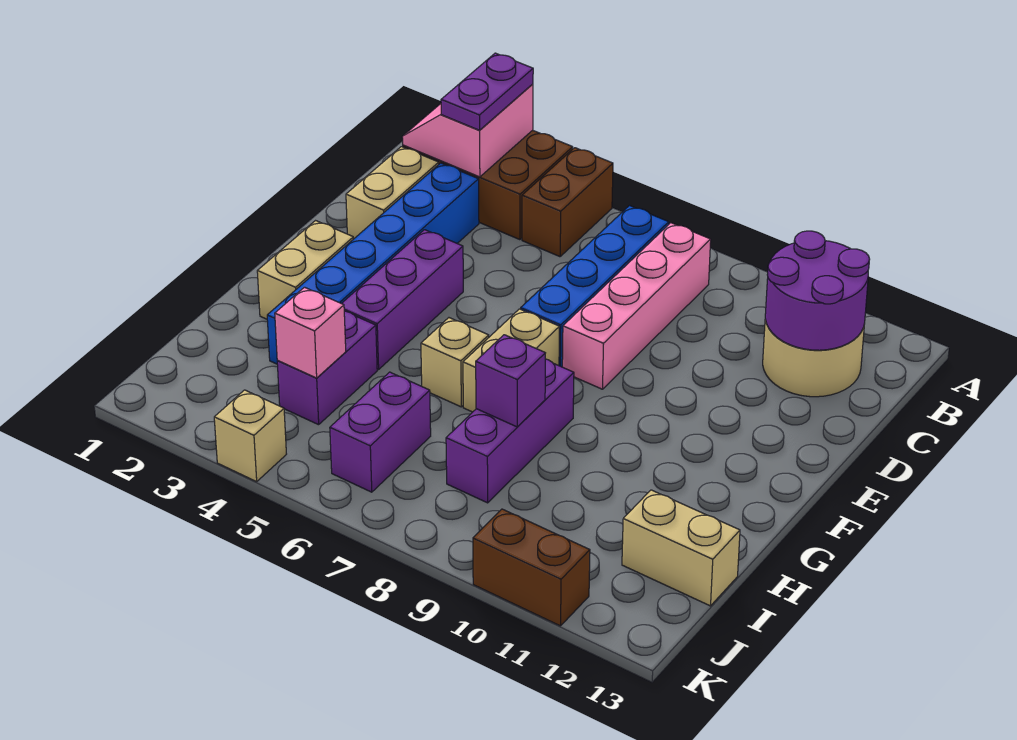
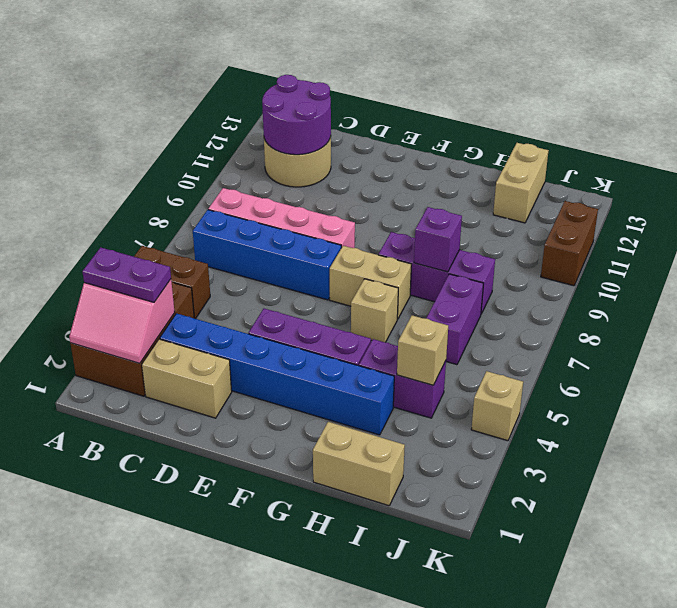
tan brick F2:G2 level 1 -> tan brick H1:I1 level 1
pink brick I4 level 2 -> tan brick I4 level 2
purple brick I6:J6 level 1 -> purple brick I6:I7 level 1

